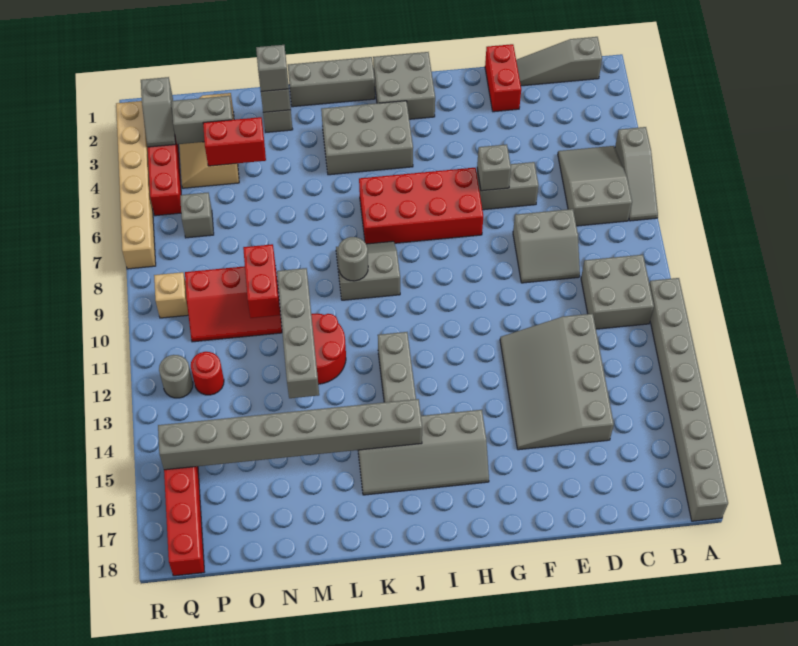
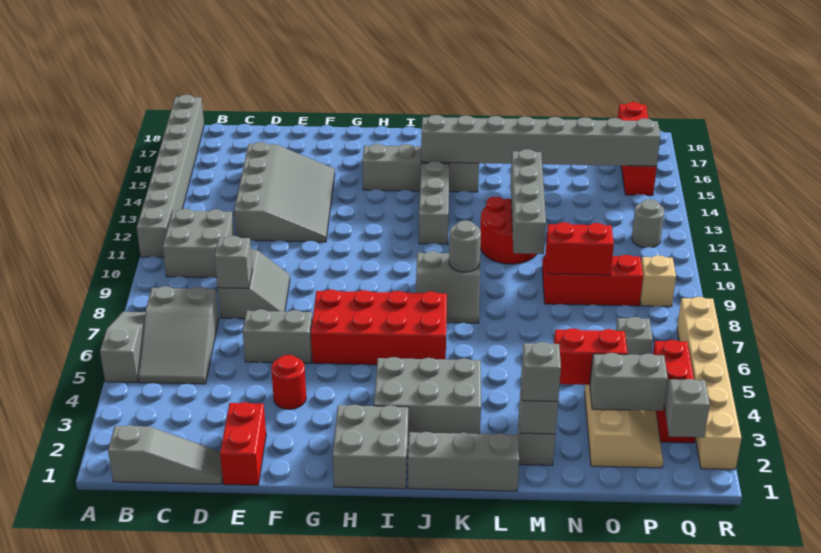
grey slope D8:E9 level 1 top 8 -> grey slope D8:E9 level 1 top D
grey brick F6 level 2 -> grey brick D8 level 2
red brick N9:N10 level 2 -> red brick N9:O9 level 2
red round brick P12 level 1 -> red round brick F4 level 1

